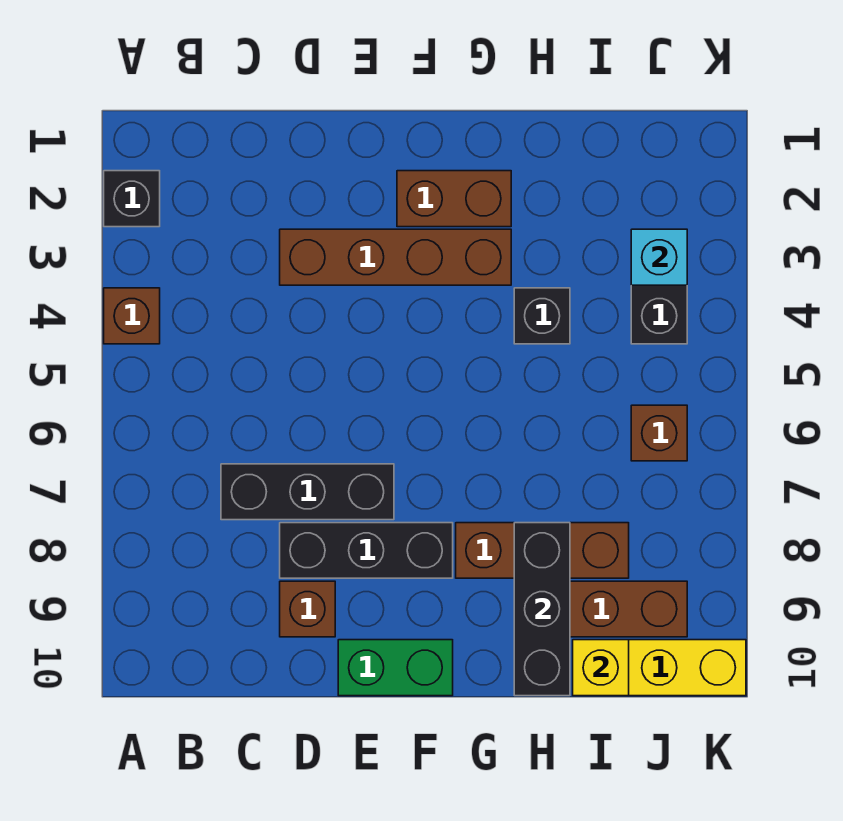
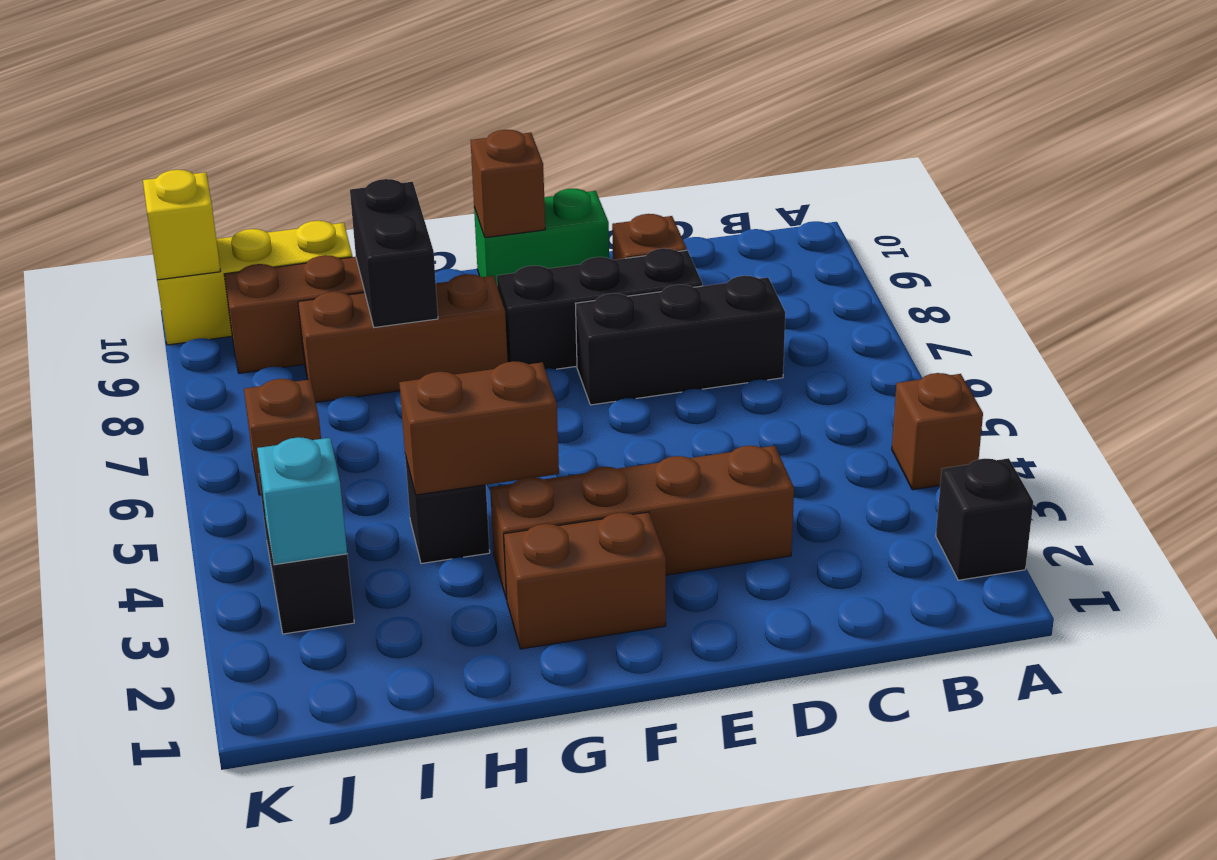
none -> brown brick F10 level 2
none -> brown brick G4:H4 level 2
black brick H8:H10 level 2 -> black brick H8:H9 level 2
yellow brick I10 level 2 -> yellow brick K10 level 2

